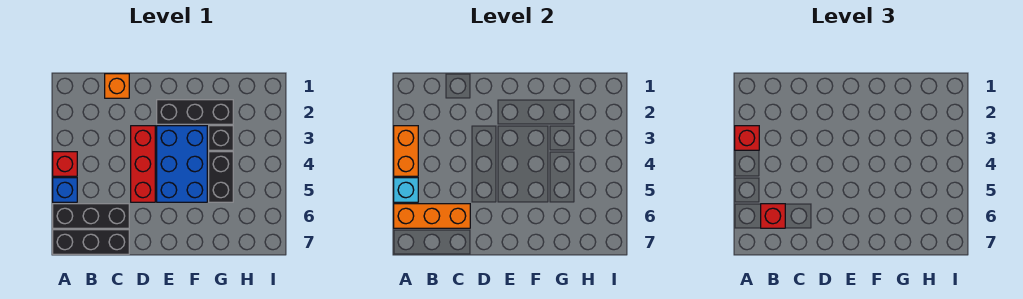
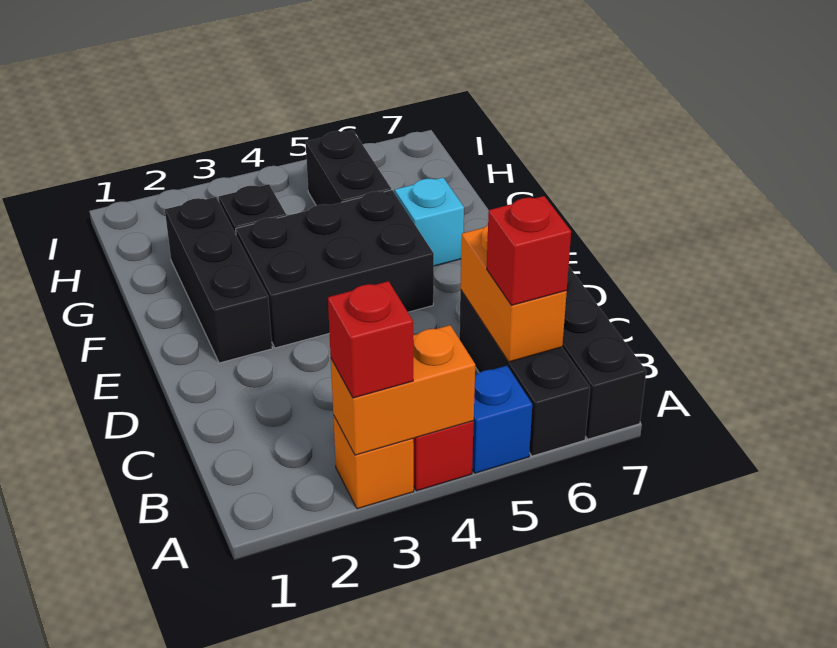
cyan brick A5 level 2 -> cyan brick F6 level 1
orange brick A6:C6 level 2 -> orange brick B6:C6 level 2
orange brick C1 level 1 -> orange brick A3 level 1
red brick D3:D5 level 1 -> none
blue brick E3:F5 level 1 -> black brick E3:F5 level 1
black brick G4:G5 level 1 -> black brick G5:H5 level 1

